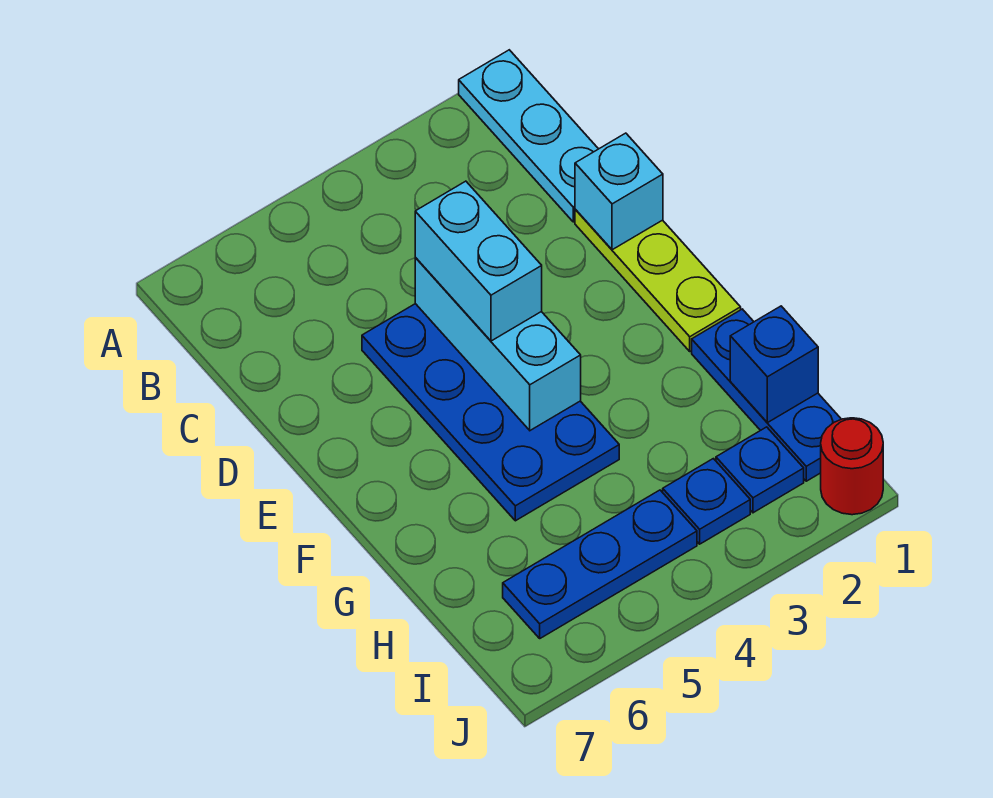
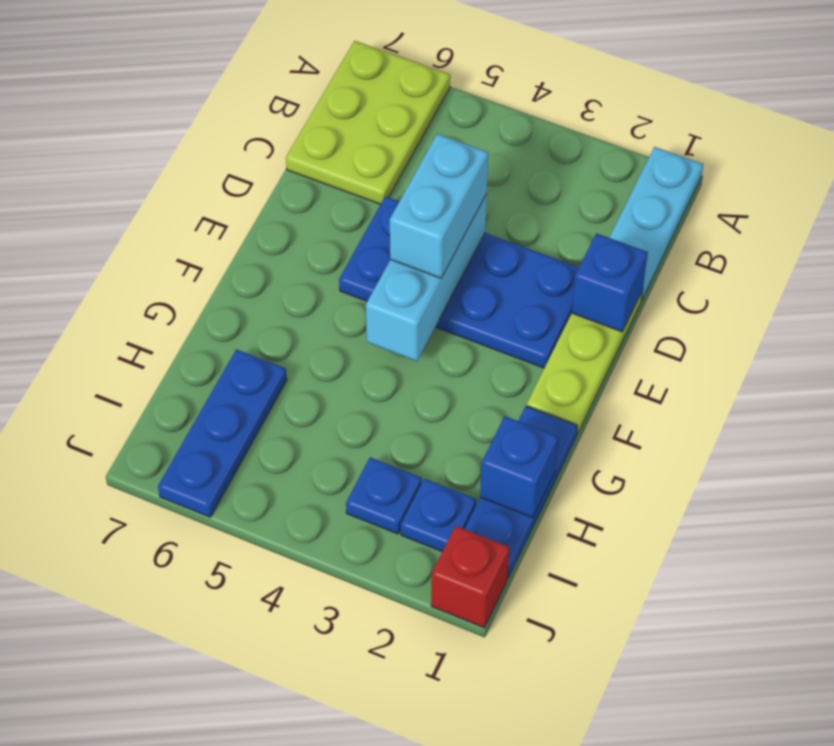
none -> lime plate A6:C7 level 1
cyan brick D1 level 2 -> blue brick D1 level 2
blue plate D4:G5 level 1 -> blue plate D2:E5 level 1
blue plate I4:I6 level 1 -> blue plate H6:J6 level 1
red round brick J1 level 1 -> red brick J1 level 1

